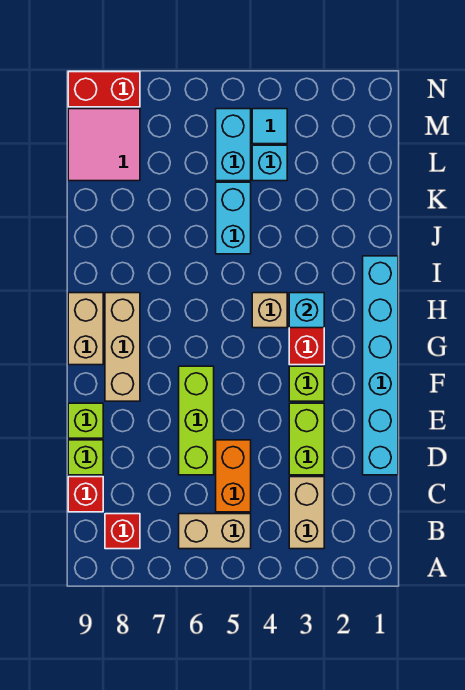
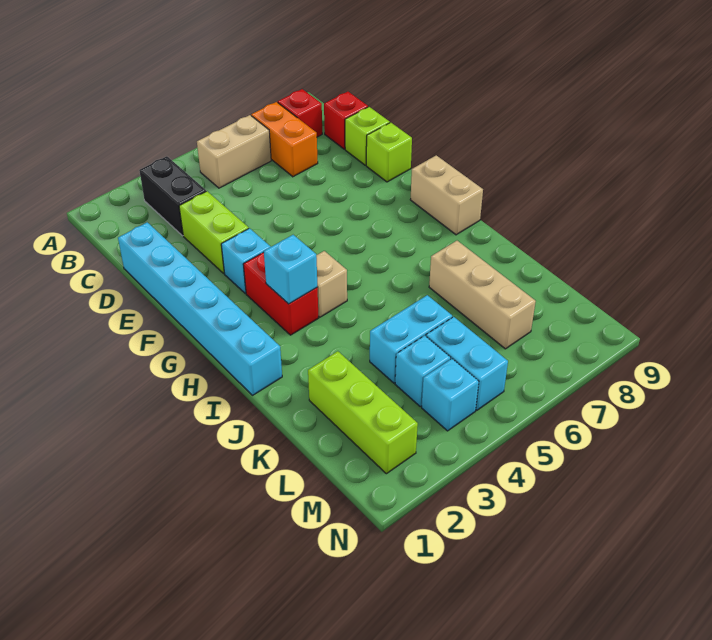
tan brick B3:C3 level 1 -> black brick B3:C3 level 1
orange brick C5:D5 level 1 -> orange brick B7:C7 level 1
lime brick D6:F6 level 1 -> lime brick K2:M2 level 1
lime brick F3 level 1 -> cyan brick F3 level 1
tan brick F8:H8 level 1 -> tan brick J7:L7 level 1
cyan brick J5:K5 level 1 -> cyan brick K4:K5 level 1
pink tile L8:M9 level 1 -> none
cyan tile M4 level 1 -> cyan brick M4 level 1
red brick N8:N9 level 1 -> none

